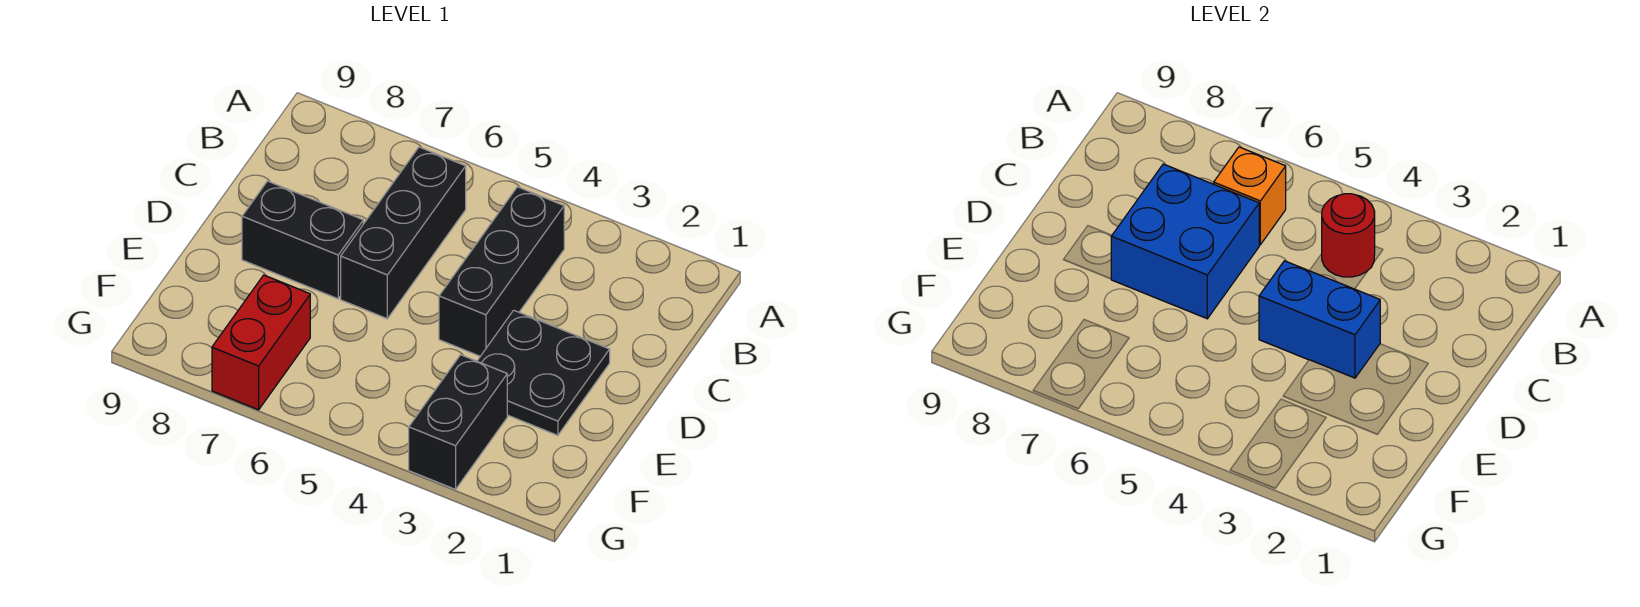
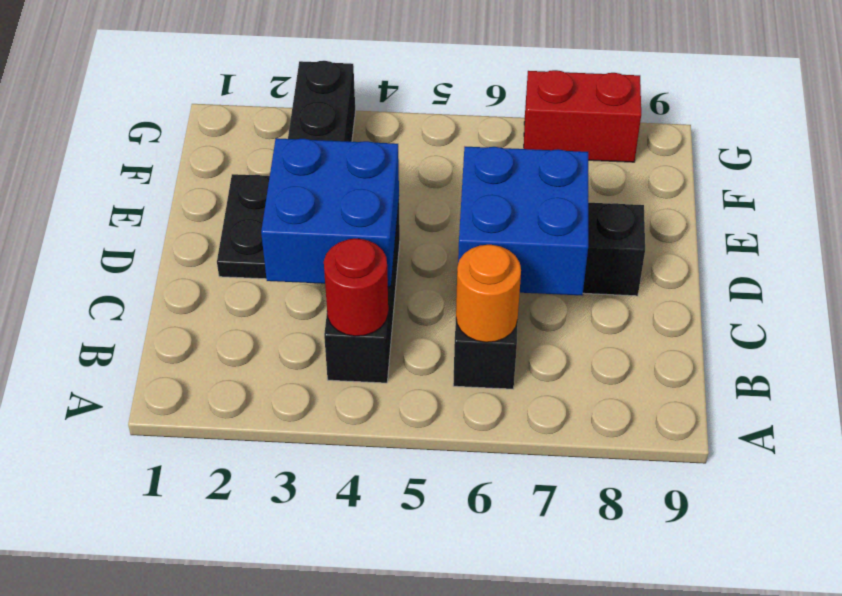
orange brick B6 level 2 -> orange round brick B6 level 2
blue brick D3:D4 level 2 -> blue brick C3:D4 level 2
red brick F7:G7 level 1 -> red brick G7:G8 level 1

